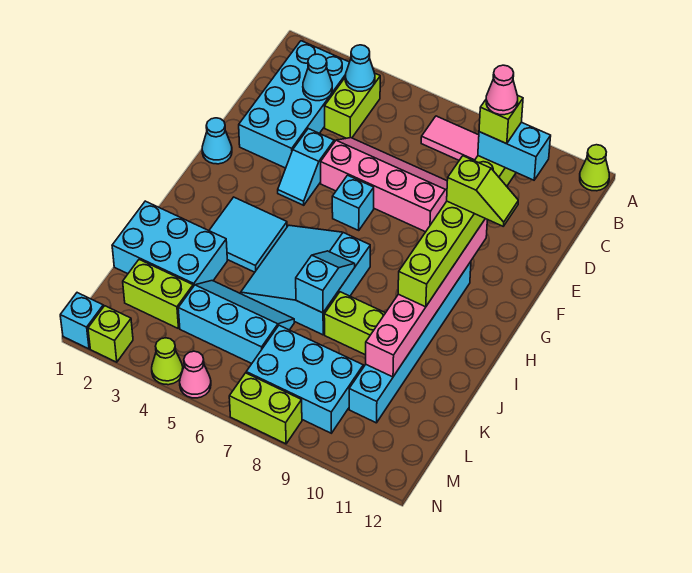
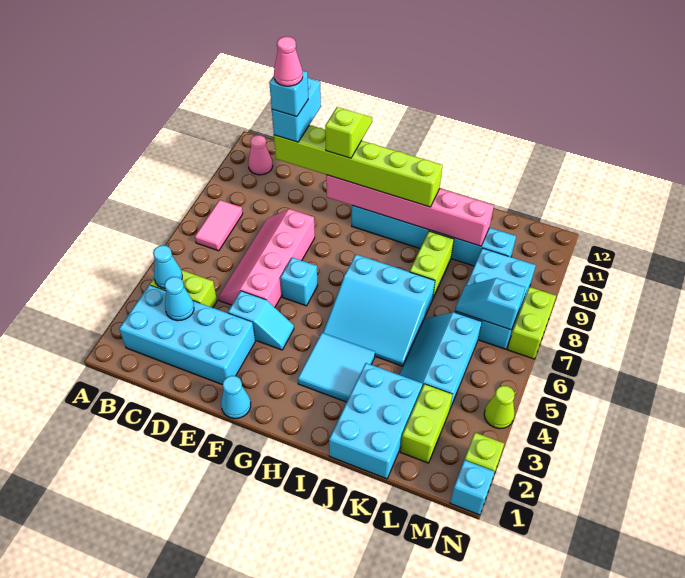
lime cone A12 level 1 -> none
lime brick D10 level 5 -> cyan brick D10 level 5
cyan slope I7:J7 level 2 top J -> cyan slope L7:M7 level 2 top M
pink cone N5 level 1 -> pink cone B11 level 1

